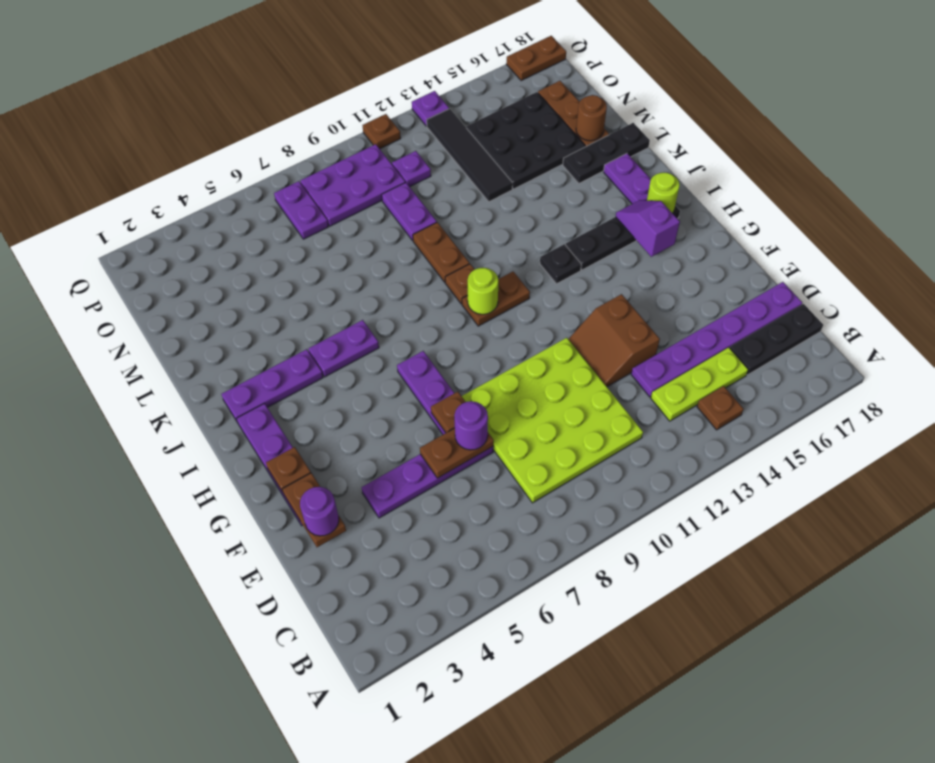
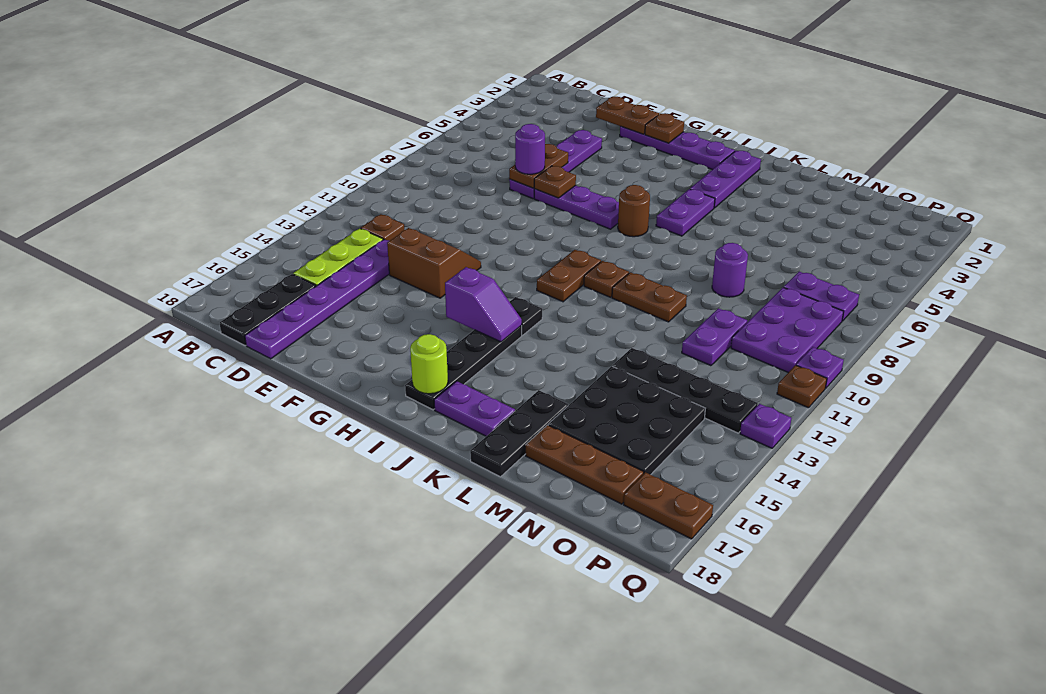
brown plate B14 level 1 -> brown plate C12 level 1
lime plate C8:F11 level 1 -> none
purple round brick E2 level 3 -> purple round brick M8 level 1
purple slope H16:I16 level 2 top H -> purple slope H14:I14 level 2 top H
lime round brick I10 level 2 -> none
purple plate M10:N10 level 1 -> purple plate N10:N11 level 1
black tile M13:P13 level 1 -> black plate M13:P13 level 1
brown round brick M17 level 2 -> brown round brick I7 level 1
purple plate O11 level 1 -> purple plate Q10 level 1
brown plate Q17:Q18 level 1 -> brown plate P17:Q17 level 1

